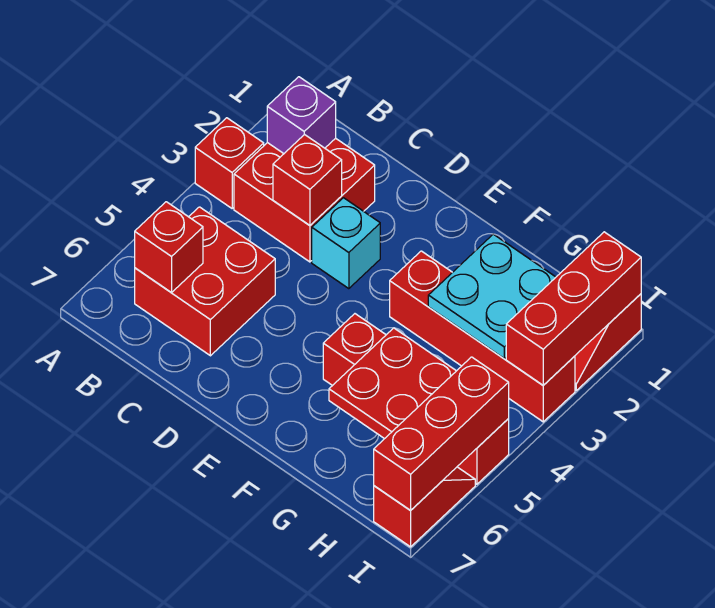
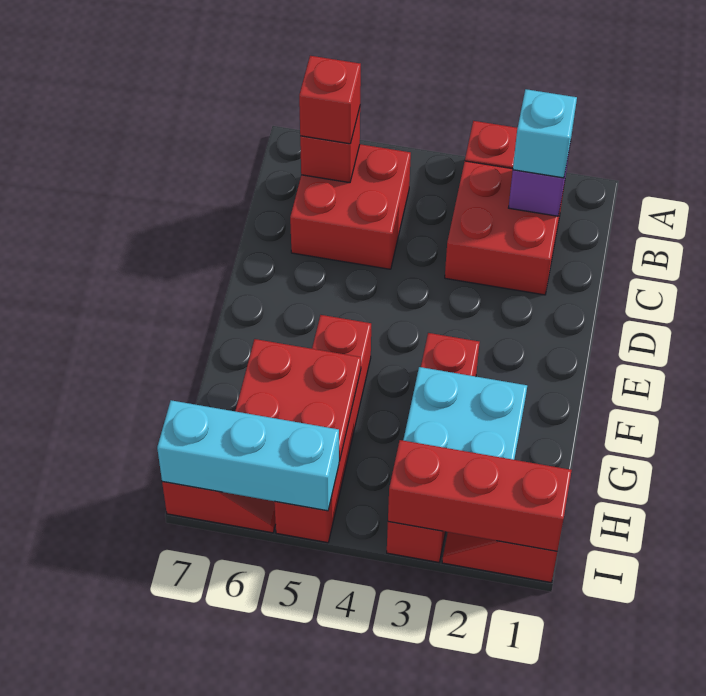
red brick C3 level 2 -> red brick B6 level 3
cyan brick D3 level 1 -> cyan brick B2 level 3
red brick I5:I7 level 2 -> cyan brick I5:I7 level 2

